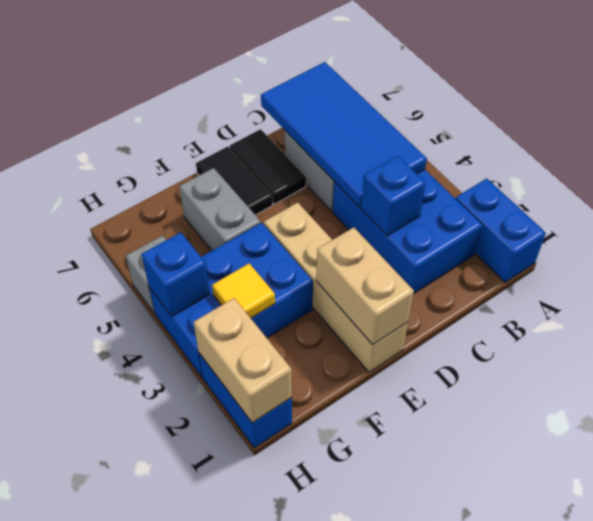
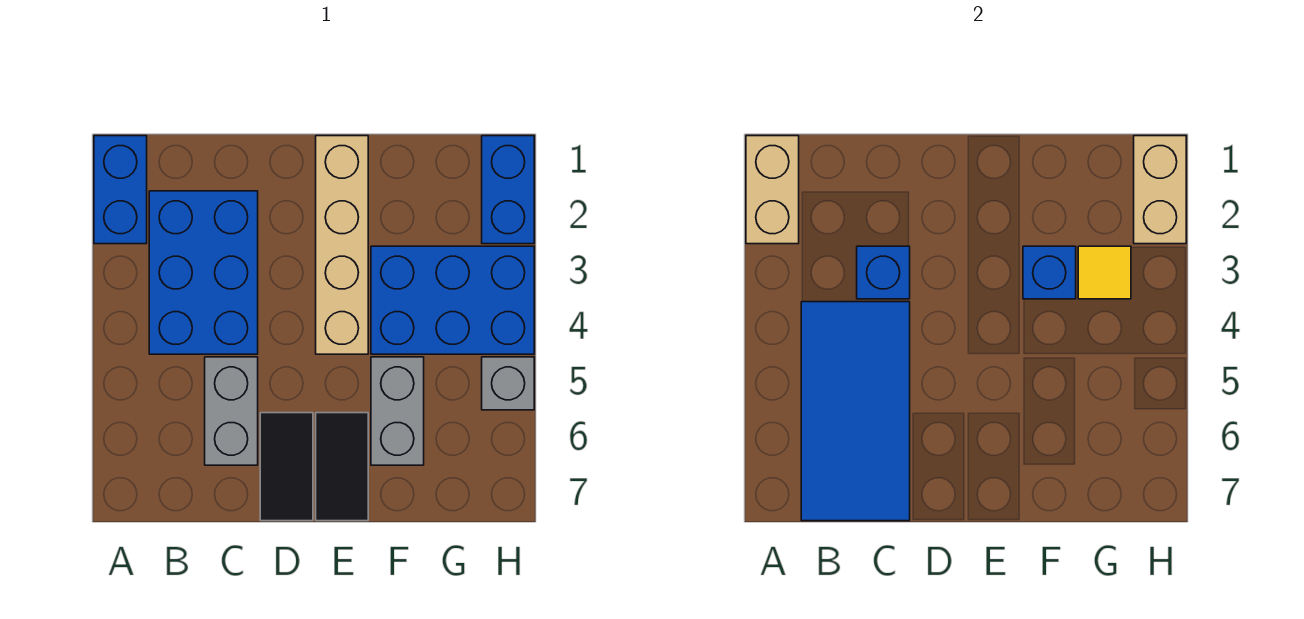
tan brick E1:E2 level 2 -> tan brick A1:A2 level 2
blue brick H4 level 2 -> blue brick F3 level 2

